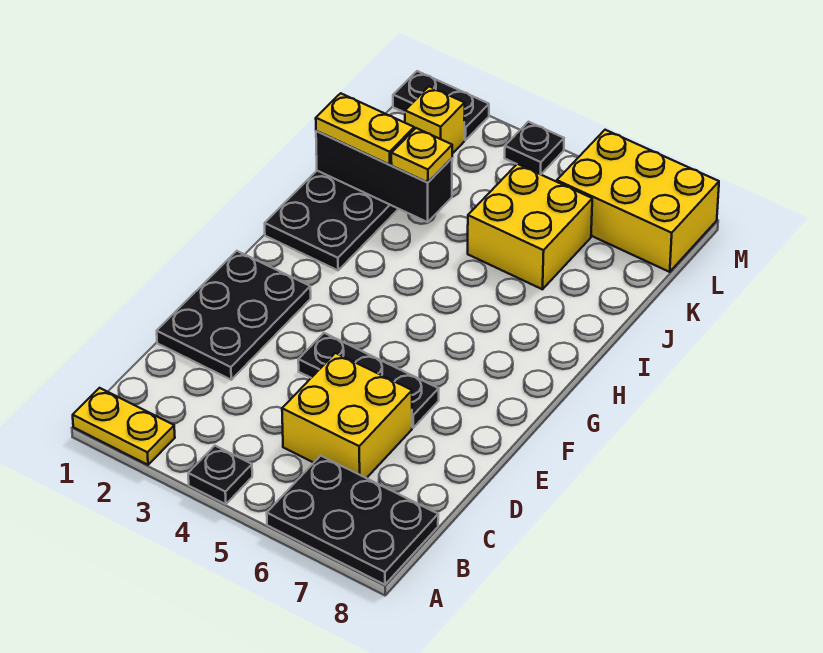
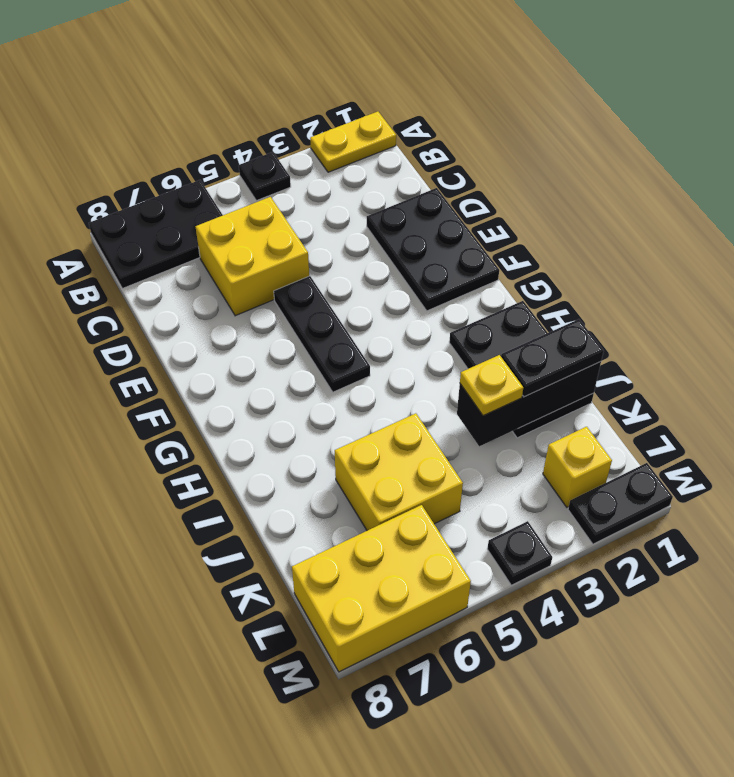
black plate E4:E6 level 1 -> black plate E5:G5 level 1
yellow plate J1:J2 level 3 -> black plate J1:J2 level 3

